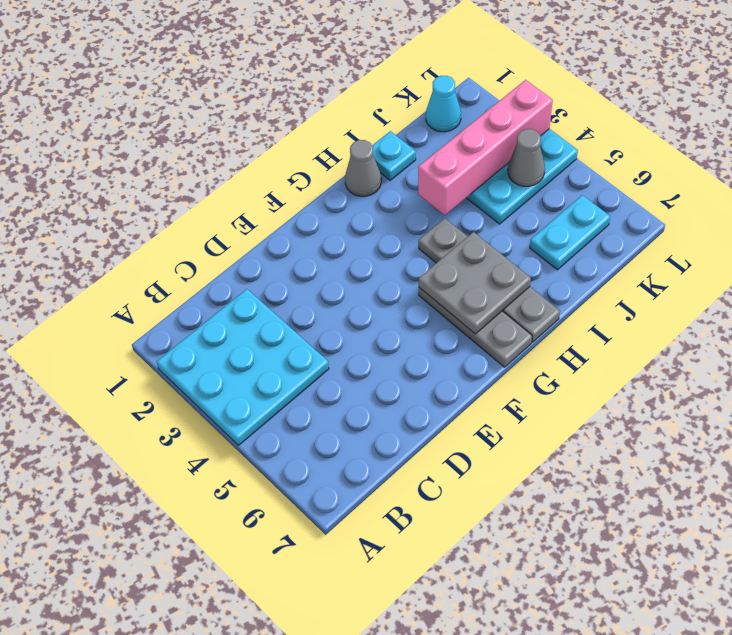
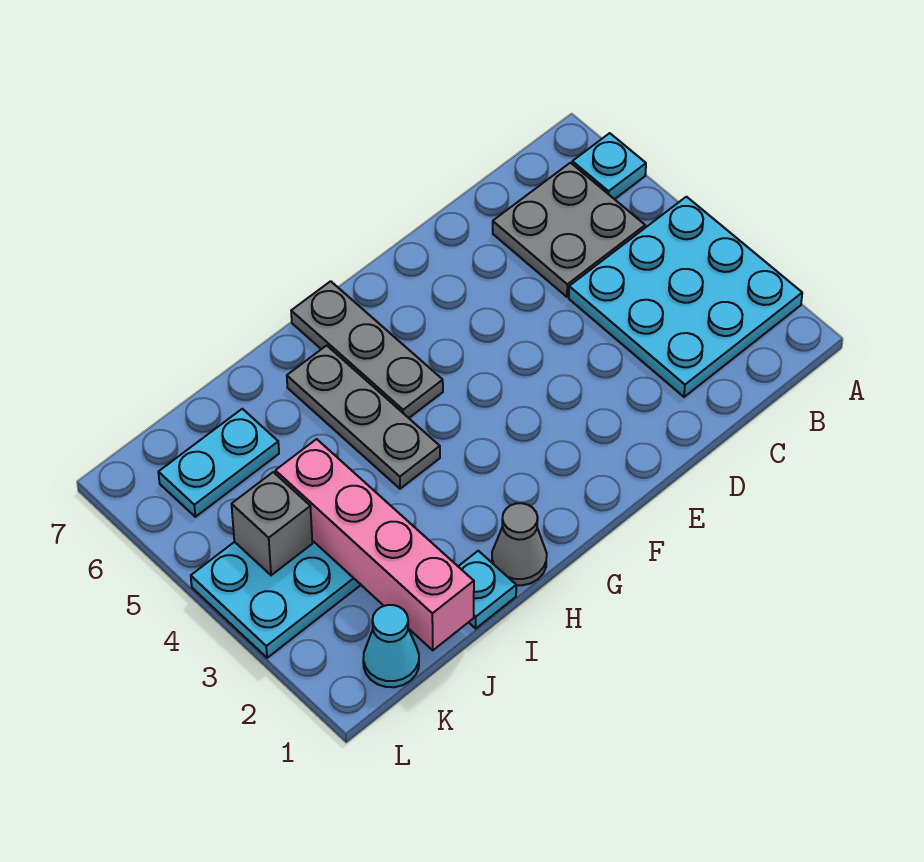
none -> cyan plate A6 level 1
grey plate G5:H6 level 2 -> grey plate B5:C6 level 1
grey plate H4:H7 level 1 -> grey plate H4:H6 level 1
pink brick I3:L3 level 2 -> pink brick J1:J4 level 2
grey cone K4 level 2 -> grey brick K4 level 2

